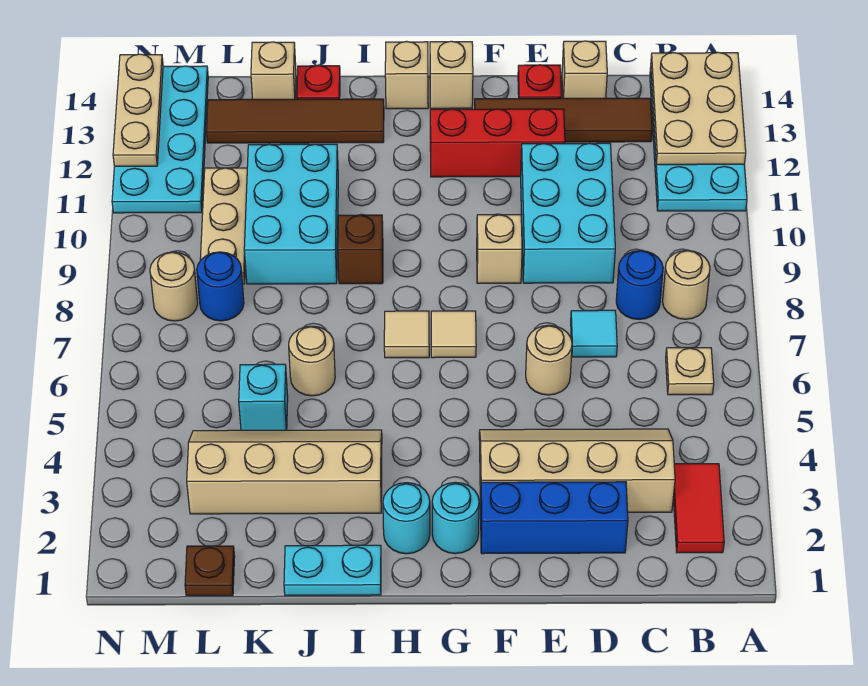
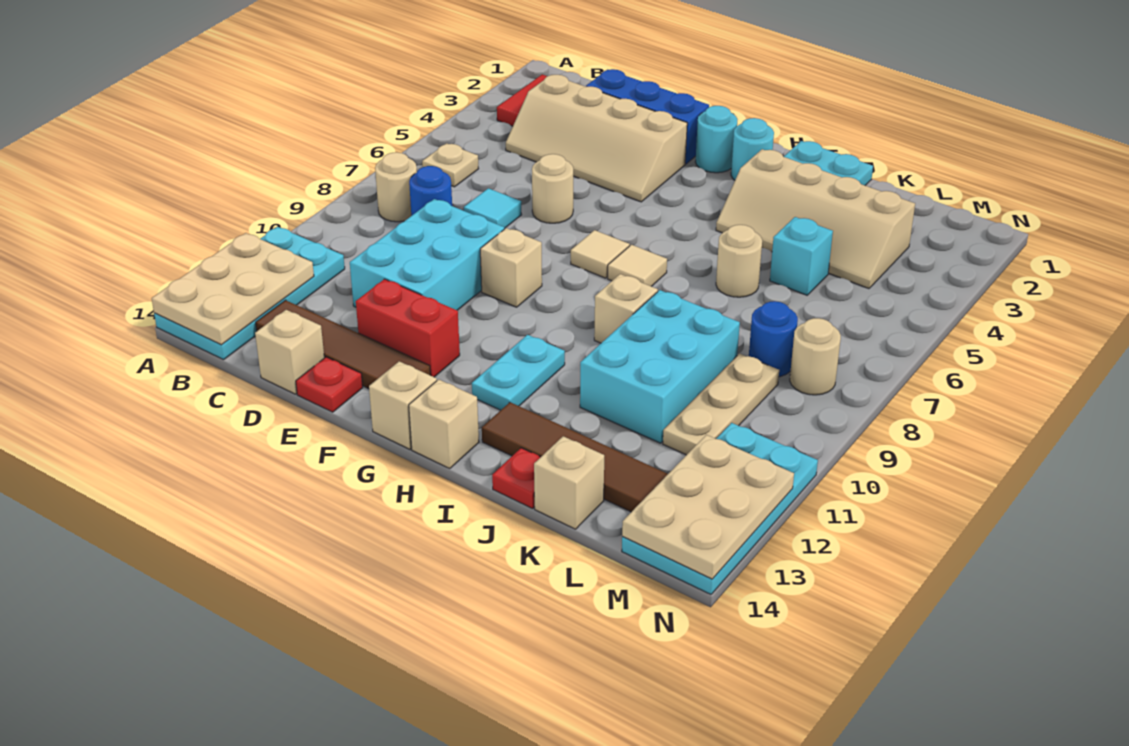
red brick E12:G12 level 1 -> red brick E12:F12 level 1
none -> cyan plate H11:H12 level 1
brown brick I9 level 1 -> tan brick I9 level 1
brown plate L1 level 1 -> none
tan plate N12:N14 level 2 -> tan plate M12:N14 level 2

